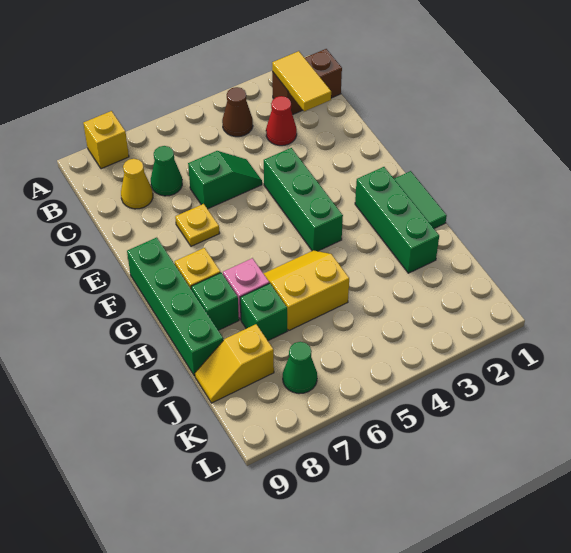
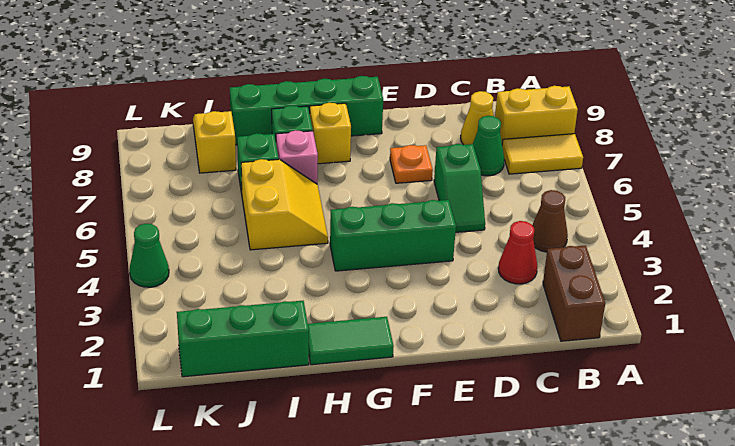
yellow brick A8 level 1 -> yellow brick A8:B8 level 1
yellow tile B2:C2 level 2 -> yellow tile A7:B7 level 1
yellow plate E7 level 1 -> orange plate E7 level 1
green brick G2:I2 level 1 -> green brick I1:K1 level 1
green cone K7 level 1 -> green cone L4 level 1

